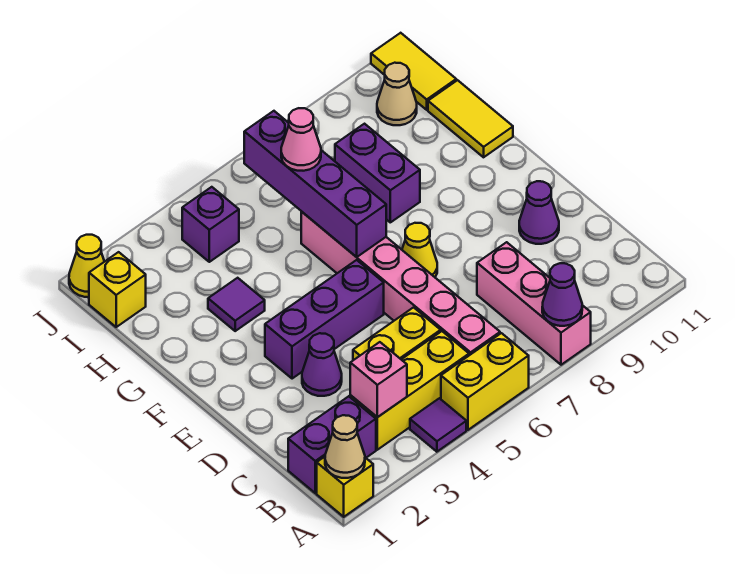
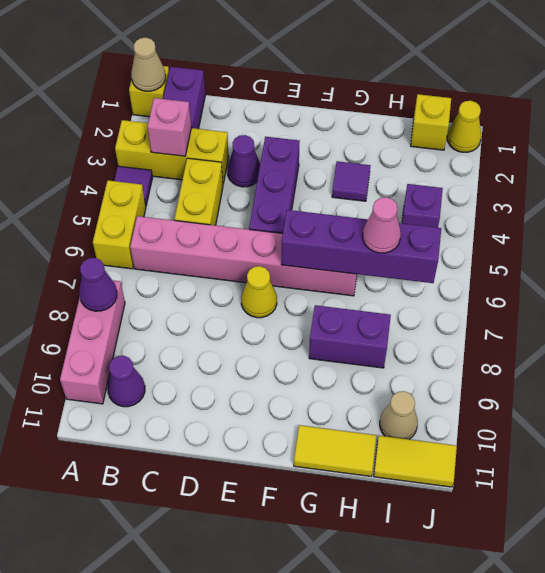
pink brick A8:C8 level 1 -> pink brick A8:A10 level 1
yellow brick B3:B5 level 1 -> yellow brick A3:C3 level 1
purple cone D10 level 1 -> purple cone B10 level 1

